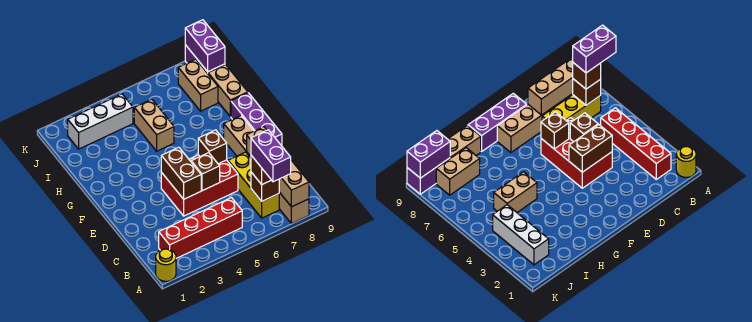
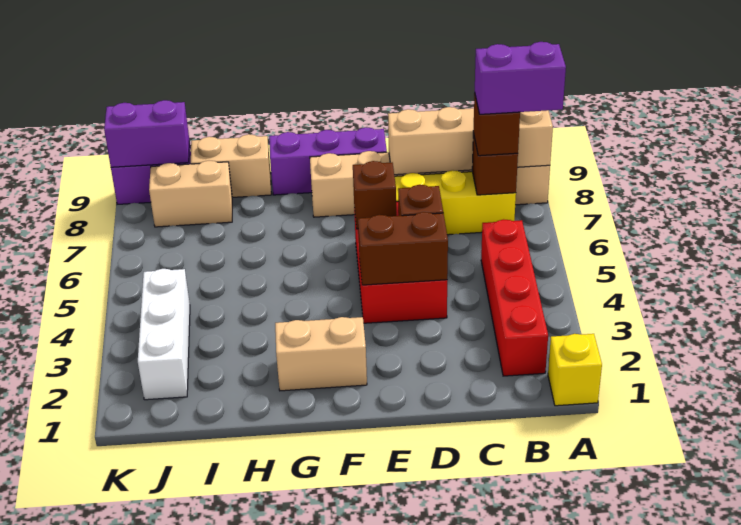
yellow round brick A1 level 1 -> yellow brick A1 level 1
tan brick H5:I5 level 1 -> tan brick F2:G2 level 1

